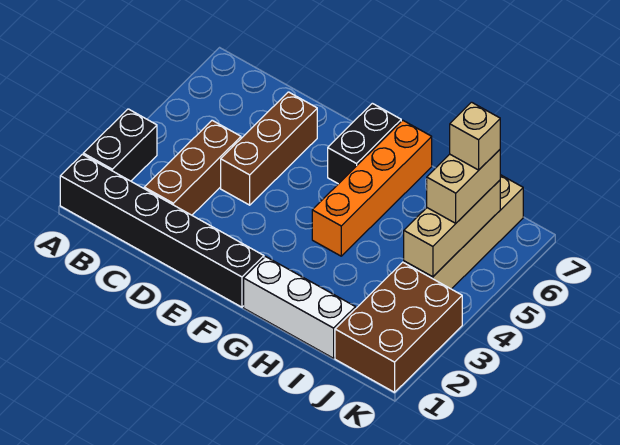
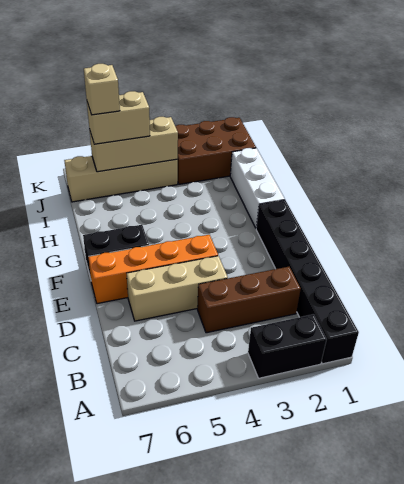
brown brick D4:D6 level 1 -> tan brick D4:D6 level 1
orange brick G4:G7 level 1 -> orange brick E4:E7 level 1

